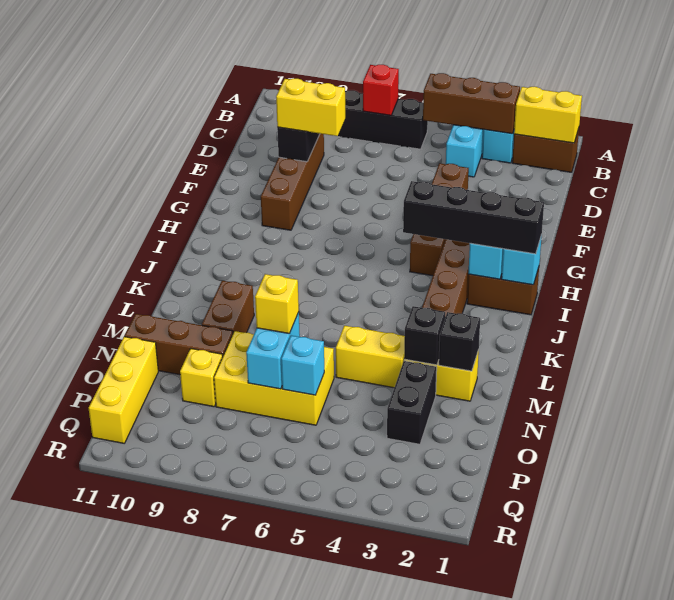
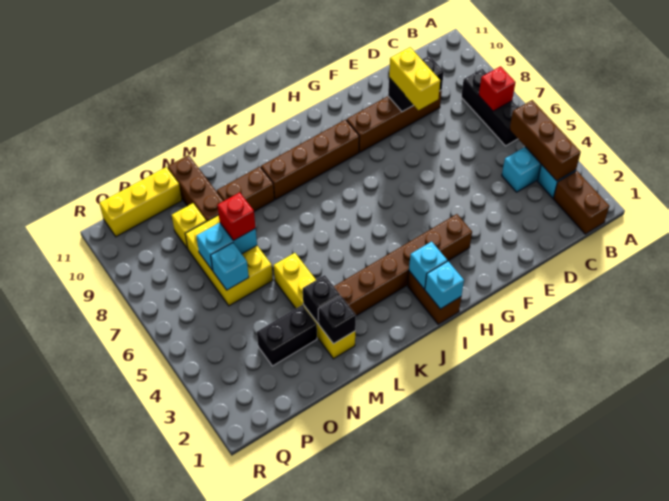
yellow brick B1:B2 level 2 -> none
brown brick E4:H4 level 1 -> brown brick H9:K9 level 1
black brick I1:I4 level 3 -> none
yellow brick N7 level 3 -> red brick N7 level 3

